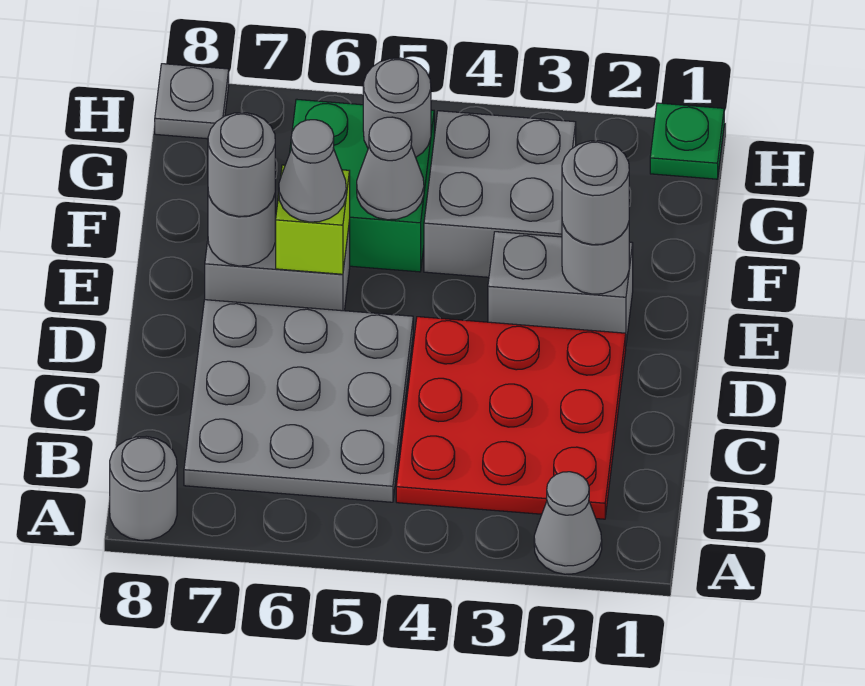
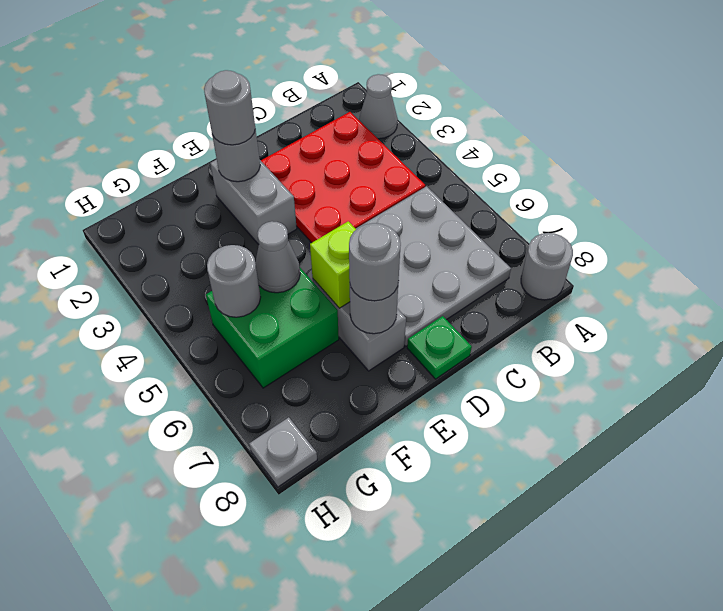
grey cone E6 level 3 -> none
grey brick F3:G4 level 1 -> none
green plate H1 level 1 -> green plate D8 level 1

